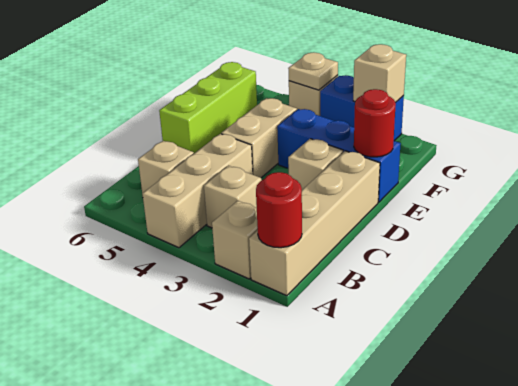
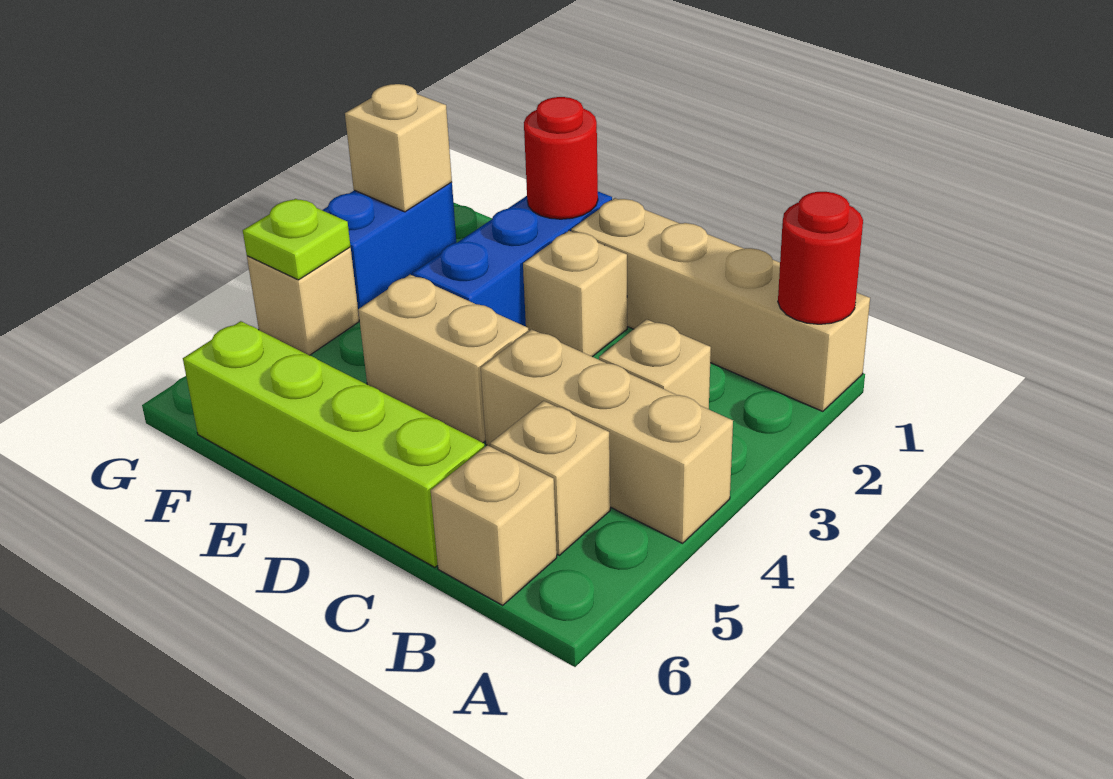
tan brick A2 level 1 -> tan brick B6 level 1
lime brick D6:F6 level 1 -> lime brick C6:F6 level 1
tan plate G4 level 2 -> lime plate G4 level 2

